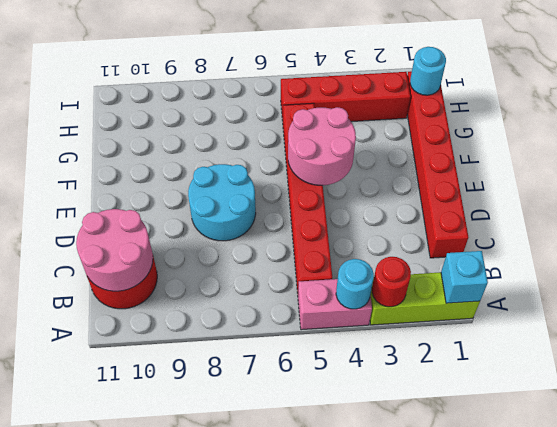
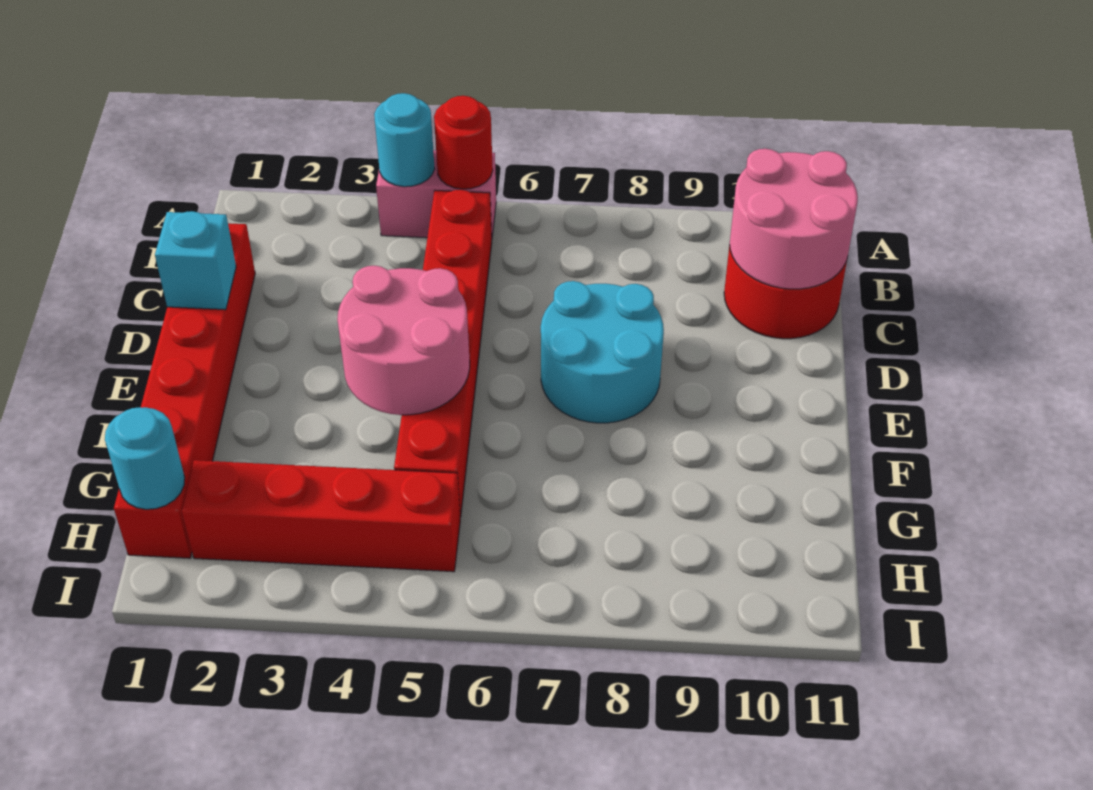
lime brick A1:A3 level 1 -> none
cyan brick A1 level 2 -> cyan brick D1 level 2
red round brick A3 level 2 -> red round brick A5 level 2

